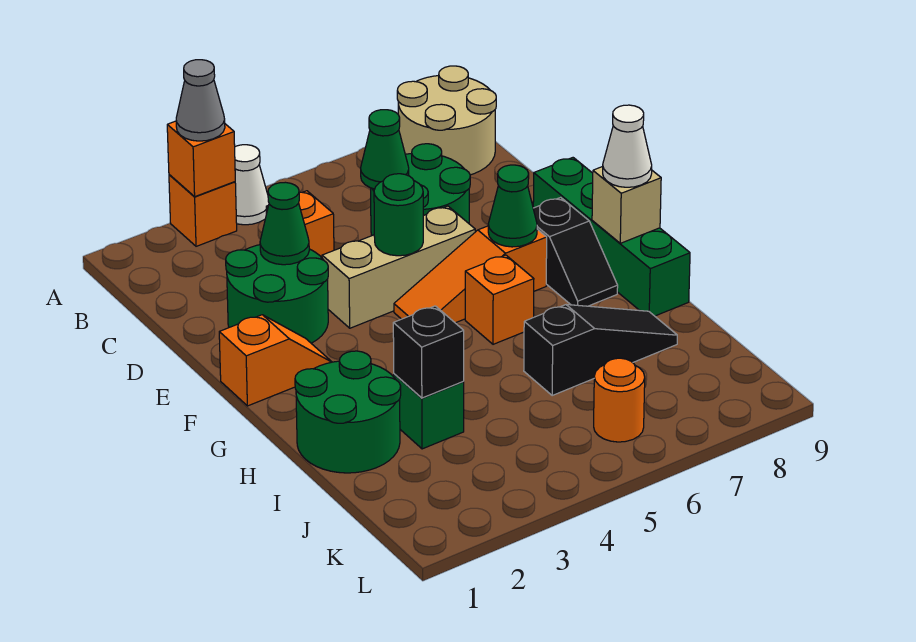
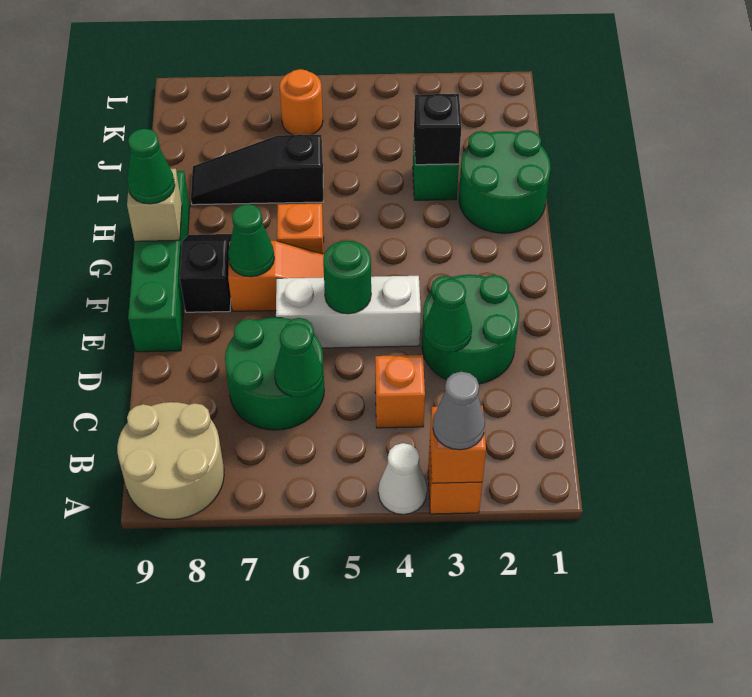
tan brick E4:E6 level 1 -> white brick E4:E6 level 1
orange slope F1:F2 level 1 top 1 -> none
white cone G9 level 3 -> green cone G9 level 3

